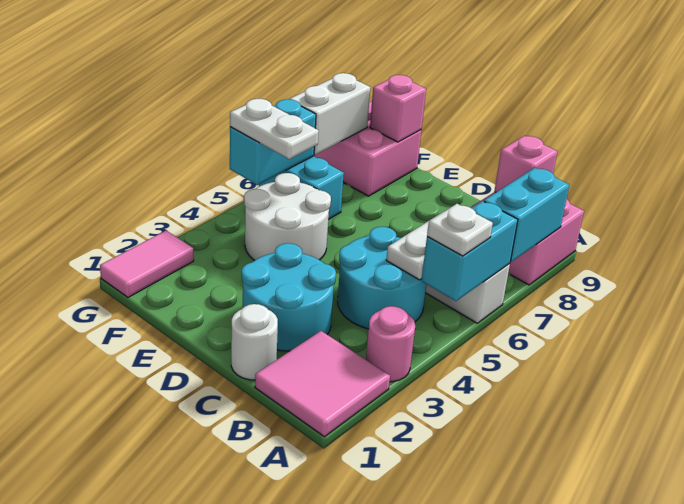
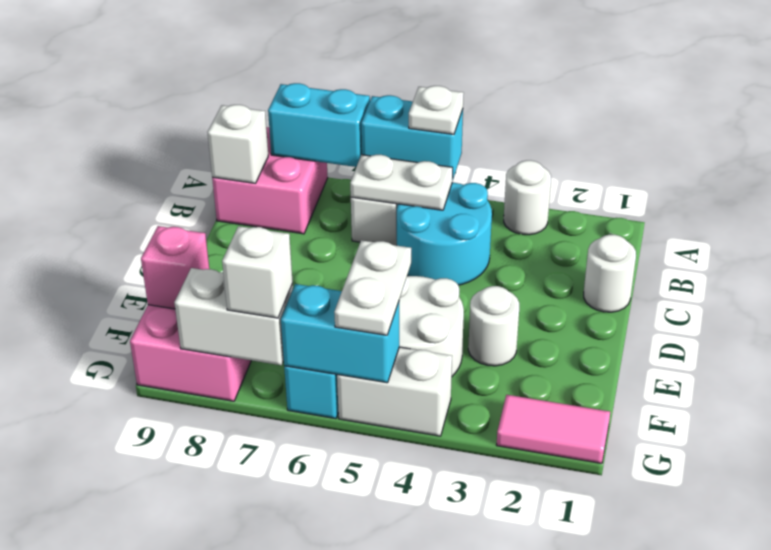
pink tile A1:B2 level 1 -> none
pink round brick A3 level 1 -> white round brick A3 level 1
pink brick B9 level 2 -> white brick B9 level 2
cyan round brick C2:D3 level 1 -> none
none -> white round brick E3 level 1
none -> white brick G4:G5 level 1
none -> white brick G7 level 3

